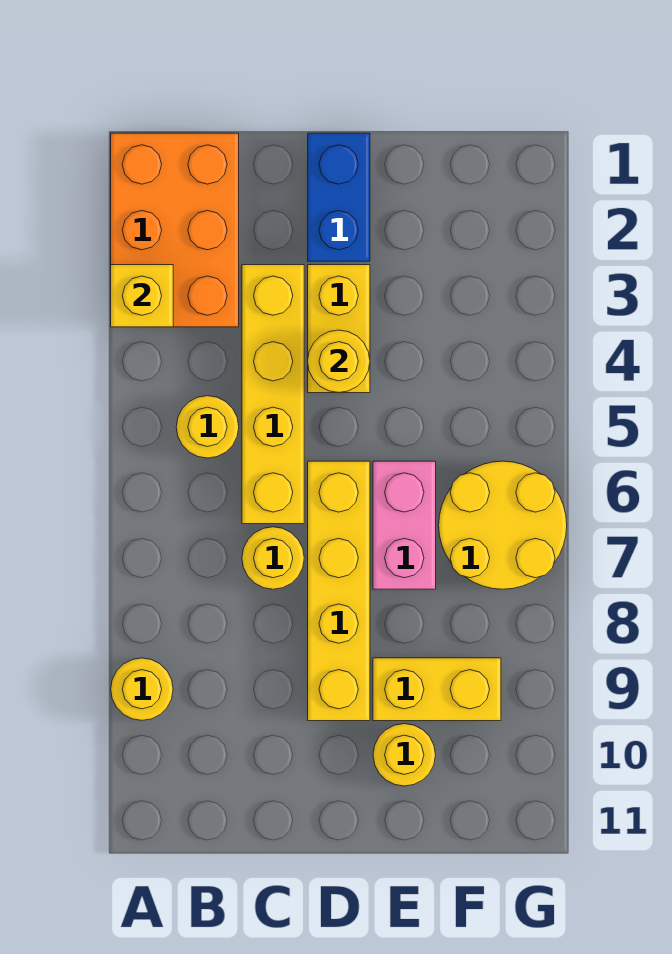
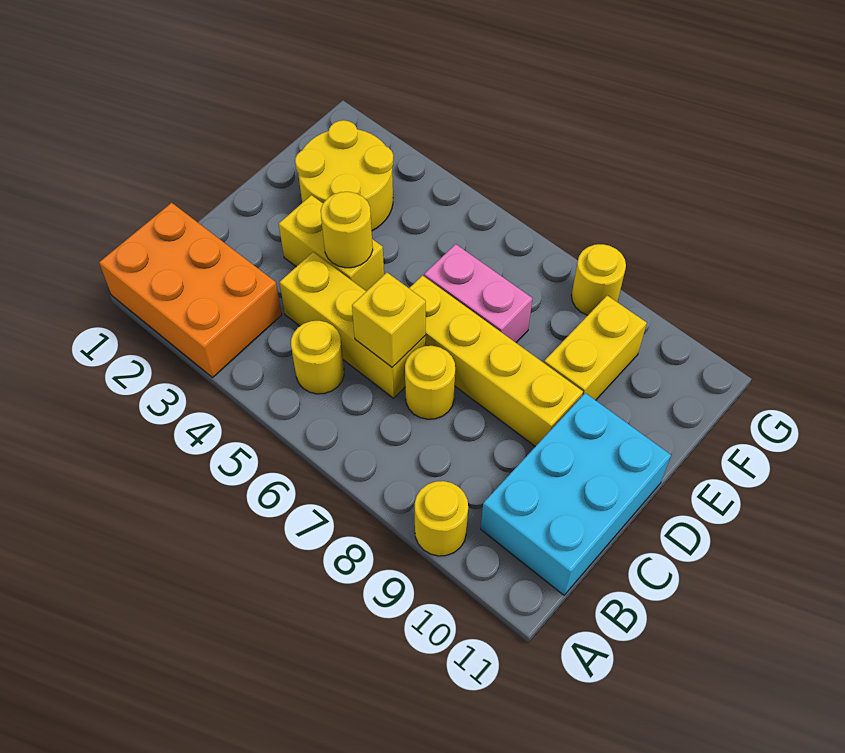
yellow brick A3 level 2 -> yellow brick C6 level 2
none -> cyan brick B10:D11 level 1
yellow brick C3:C6 level 1 -> yellow brick C4:C6 level 1
blue brick D1:D2 level 1 -> none
yellow round brick E10 level 1 -> yellow round brick G8 level 1
yellow round brick F6:G7 level 1 -> yellow round brick E2:F3 level 1

